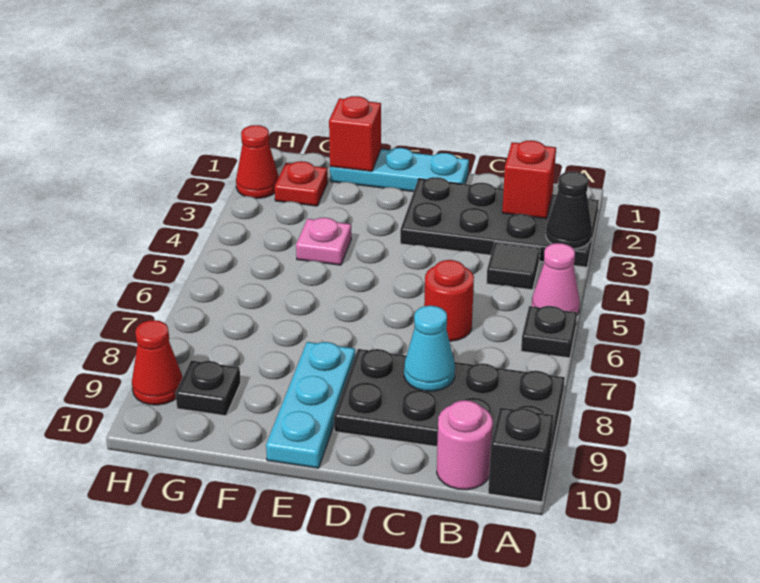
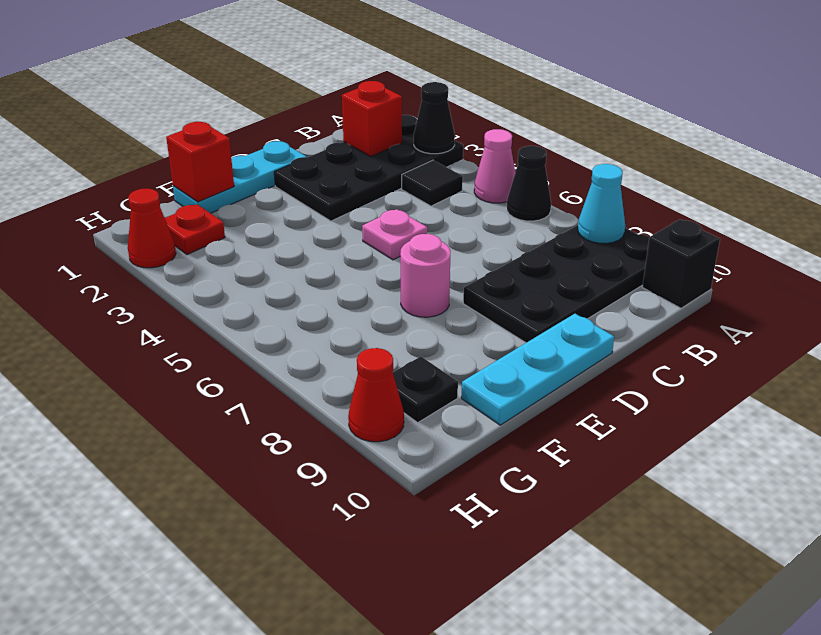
black plate A6 level 1 -> black cone A6 level 1
pink round brick B10 level 1 -> pink round brick E7 level 1
red round brick C6 level 1 -> none
cyan cone C8 level 2 -> cyan cone A8 level 2
cyan plate E8:E10 level 1 -> cyan plate D10:F10 level 1
pink plate F4 level 1 -> pink plate D5 level 1

